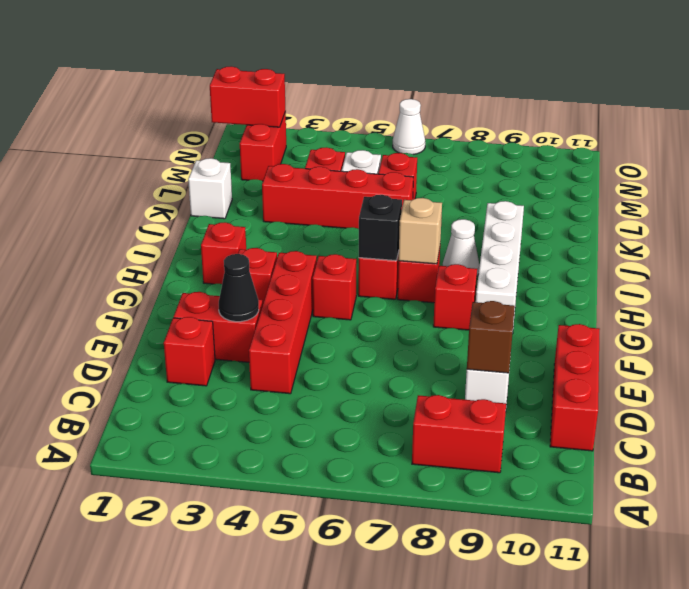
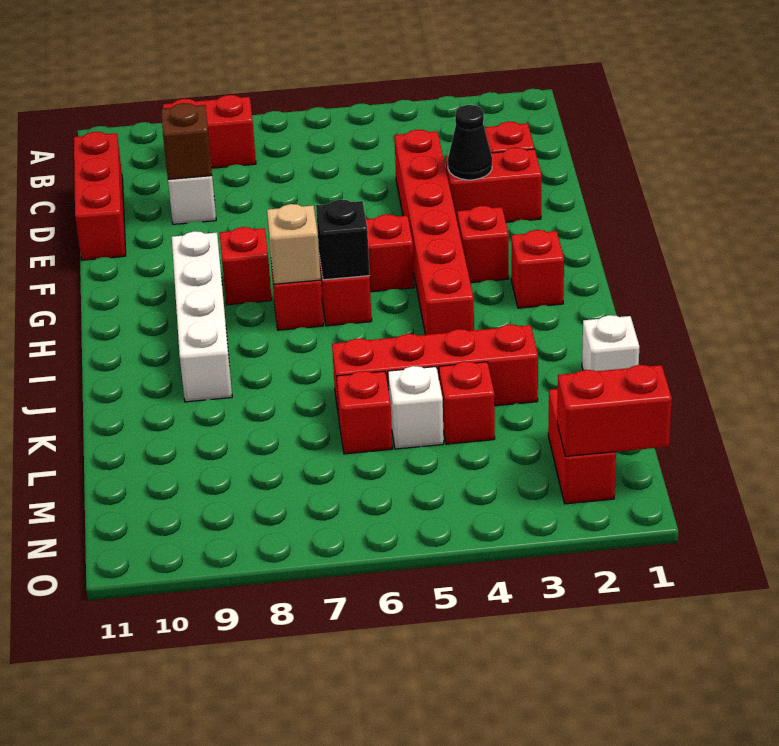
red brick D4:G4 level 1 -> red brick D4:I4 level 1
white cone I8 level 1 -> none
white cone O6 level 1 -> none

